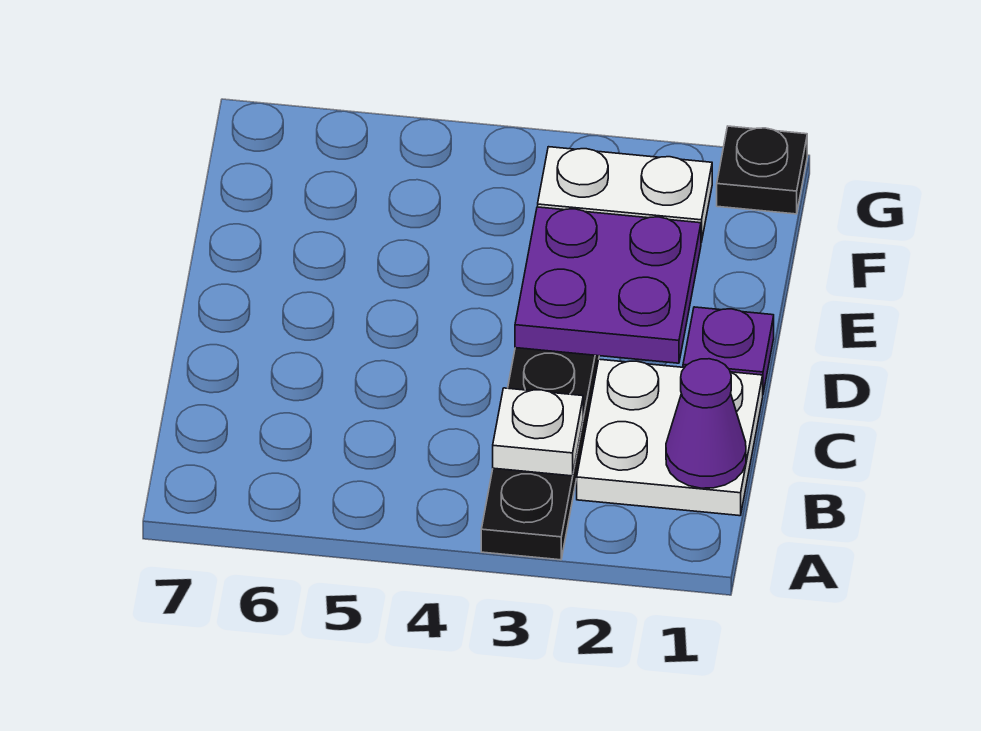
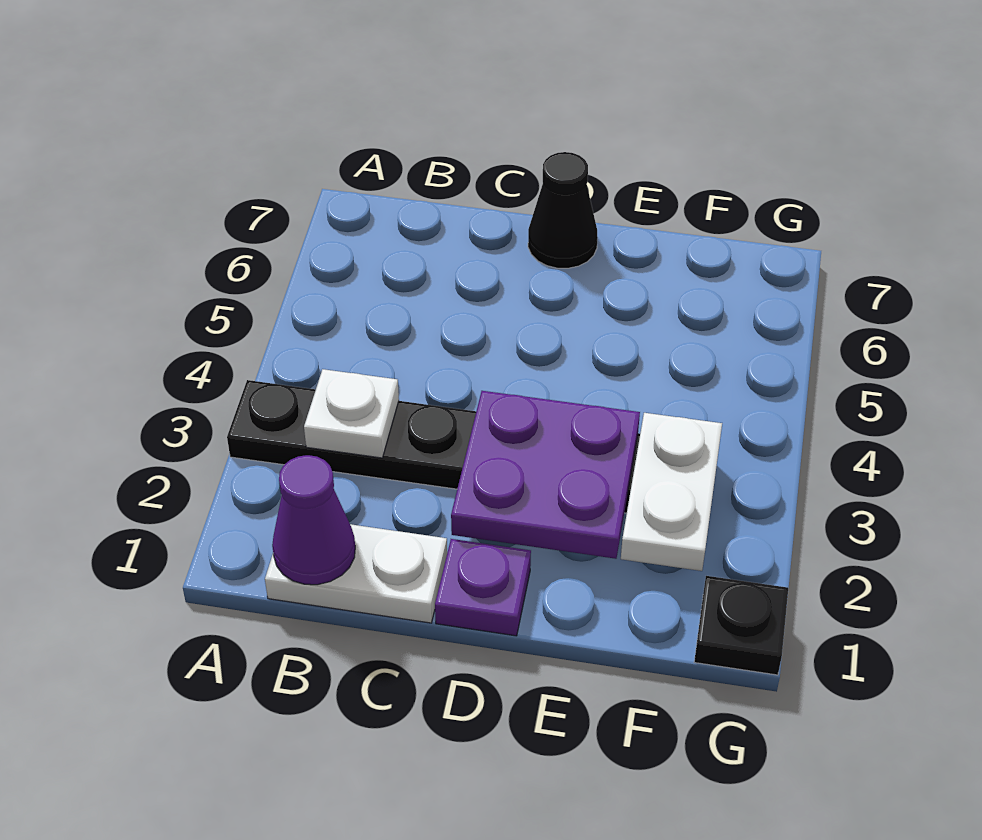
white plate B1:C2 level 1 -> white plate B1:C1 level 1
none -> black cone D7 level 1

